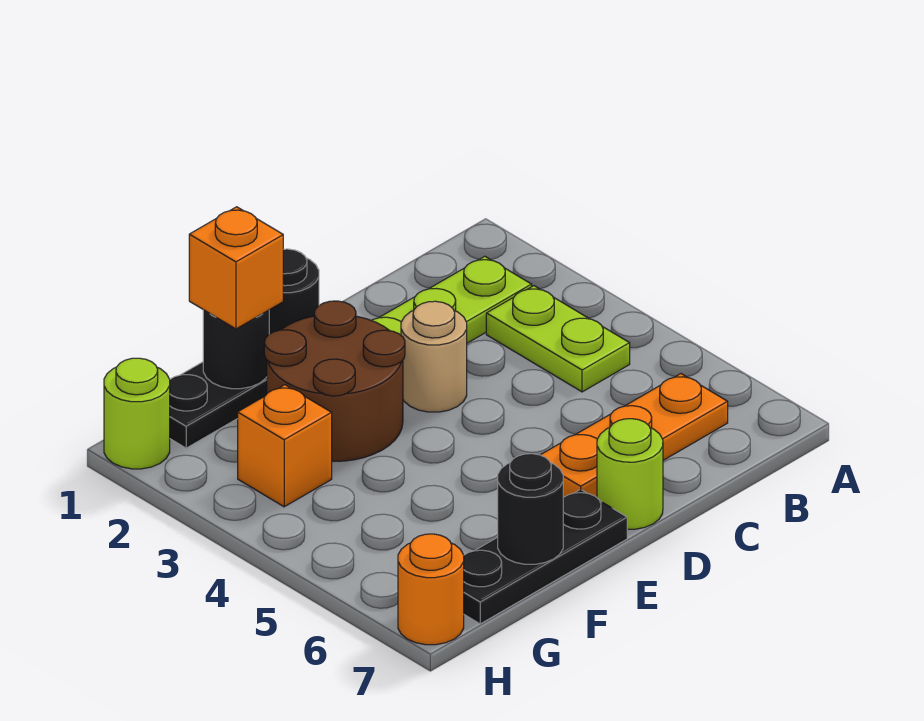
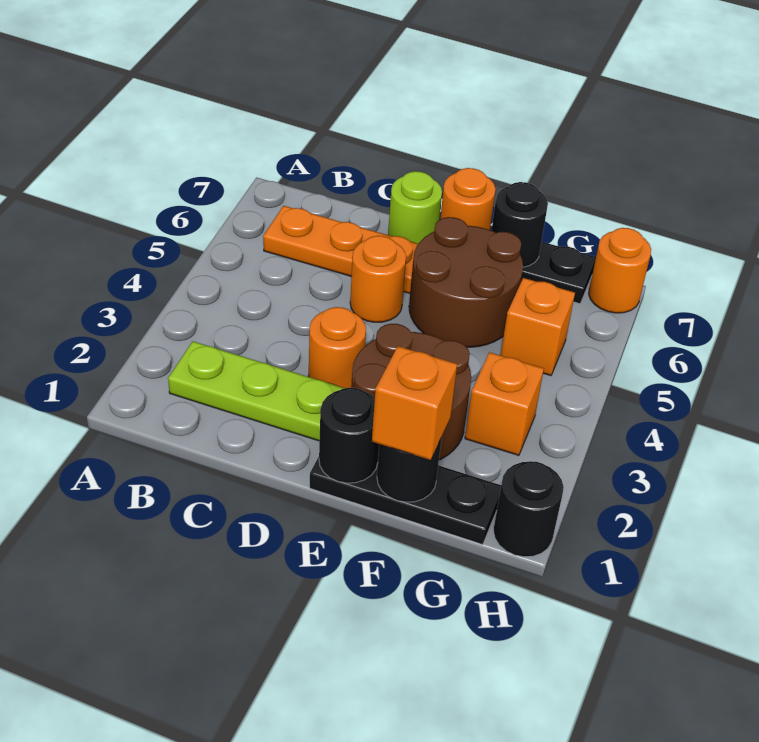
lime plate B3:B4 level 1 -> none
tan round brick D3 level 1 -> orange round brick D3 level 1
none -> orange round brick D5 level 1
none -> brown round brick E5:F6 level 1
none -> orange round brick E7 level 2
none -> orange brick G5 level 1
lime round brick H1 level 1 -> black round brick H1 level 1

